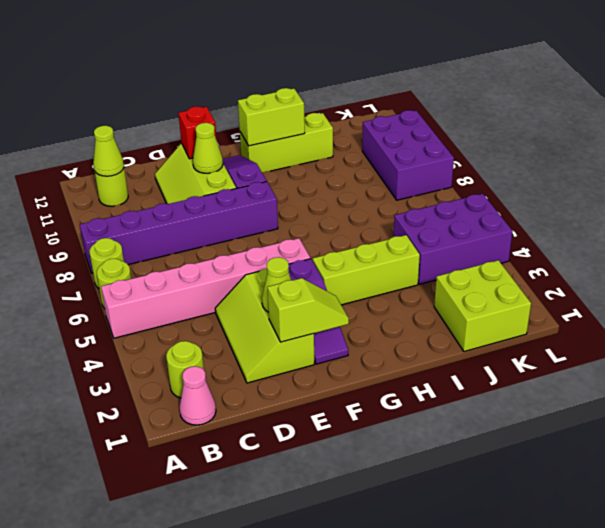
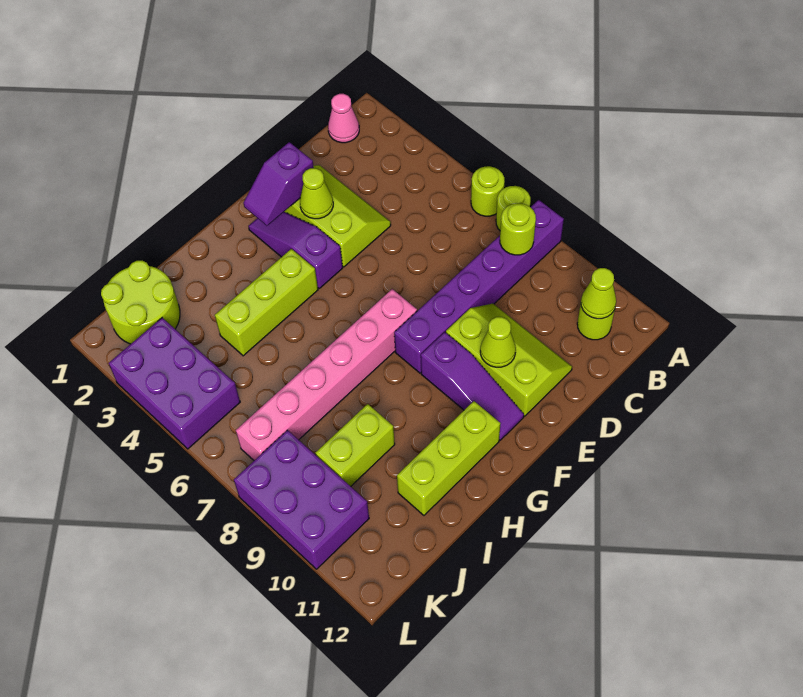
pink brick A5:F5 level 1 -> pink brick F7:K7 level 1
lime round brick B2 level 1 -> lime round brick B8 level 2
lime slope E2:F2 level 2 top E -> purple slope E2:F2 level 2 top E
red brick E11 level 2 -> none
lime brick G11:H11 level 2 -> lime brick I9:J9 level 1
lime brick J1:K2 level 1 -> lime round brick J1:K2 level 1
purple brick J4:L5 level 1 -> purple brick K3:L5 level 1

